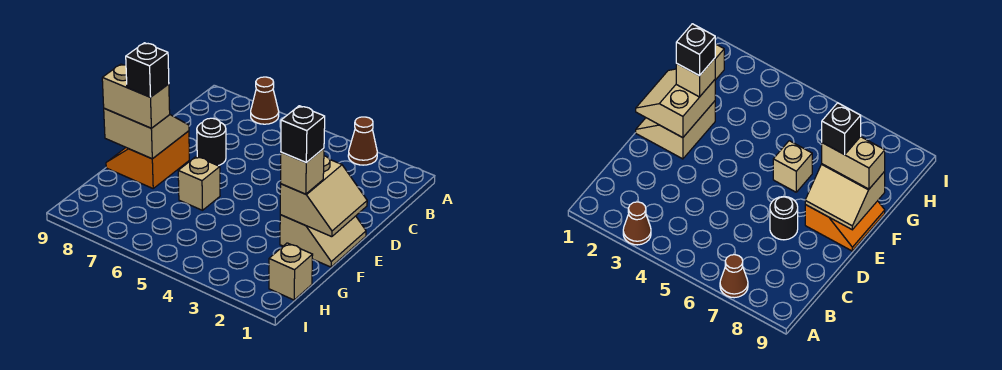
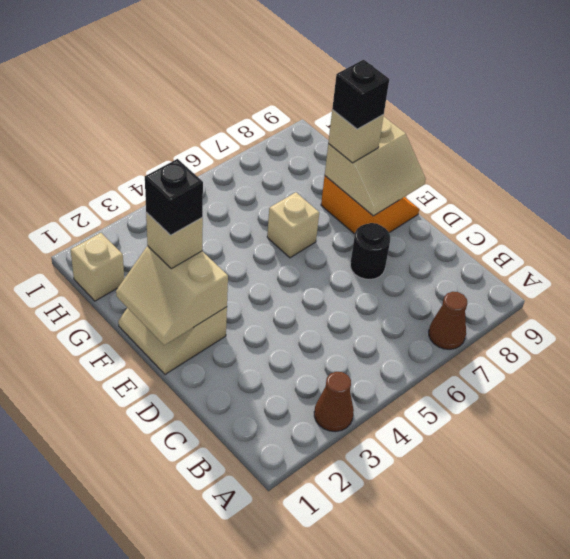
tan brick F8:F9 level 3 -> tan brick F8 level 3

